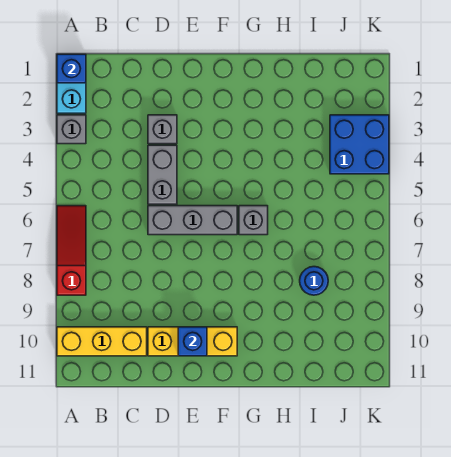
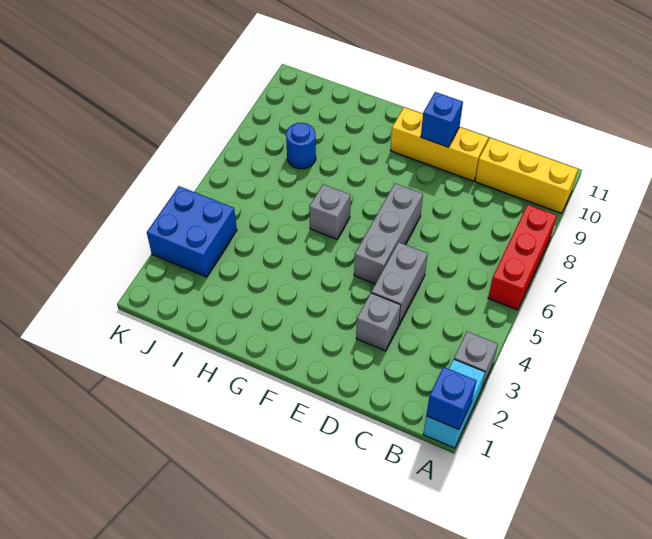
red slope A6:A8 level 1 top 8 -> red brick A6:A8 level 1
grey brick D6:F6 level 1 -> grey brick E5:E7 level 1

